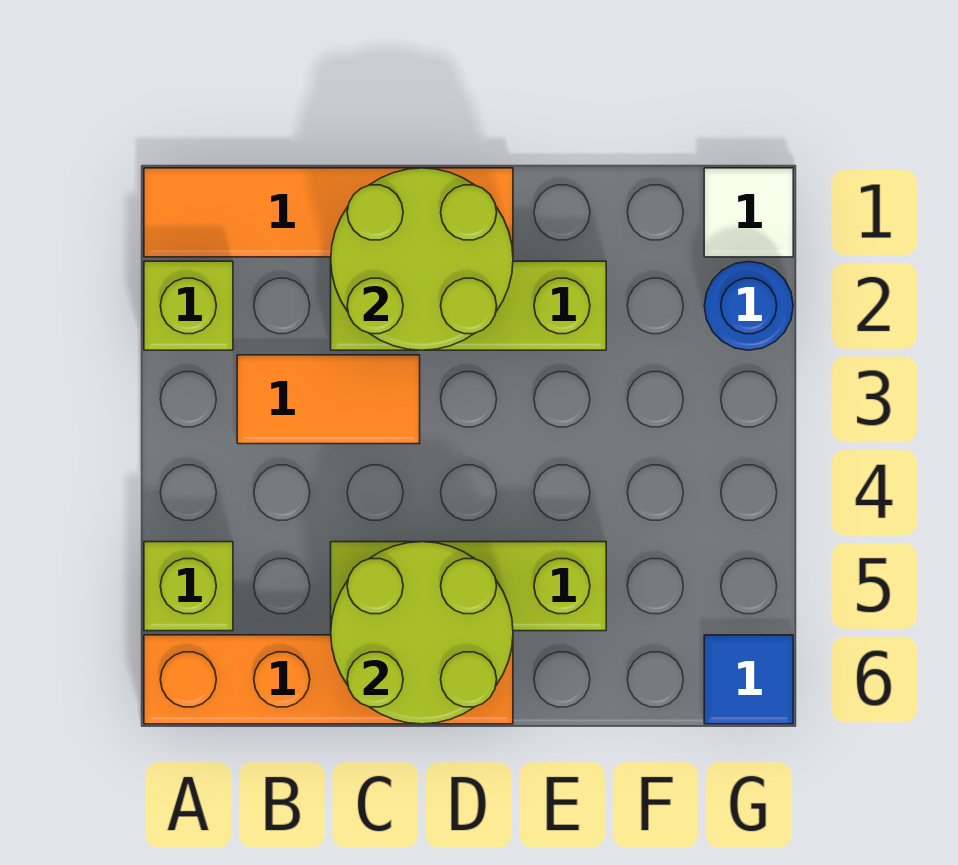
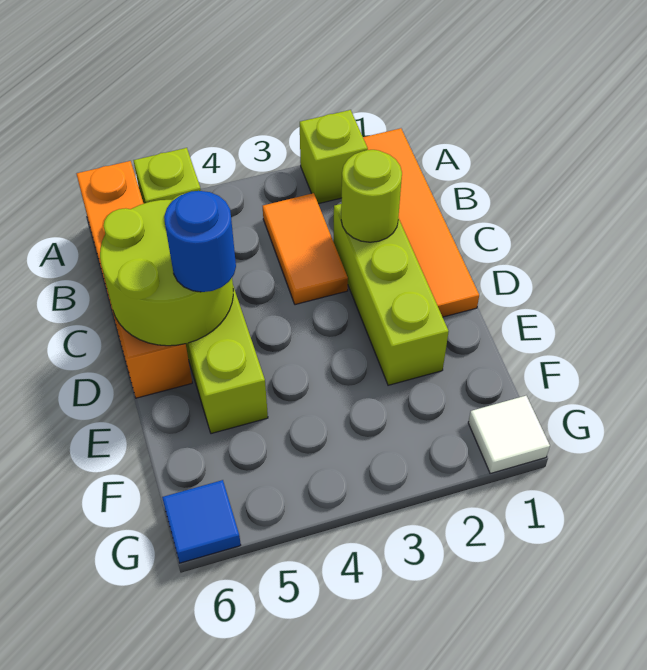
lime round brick C1:D2 level 2 -> lime round brick C2 level 2
blue round brick G2 level 1 -> blue round brick D5 level 3

